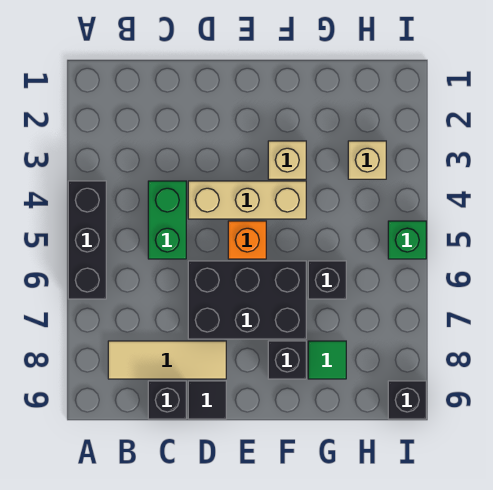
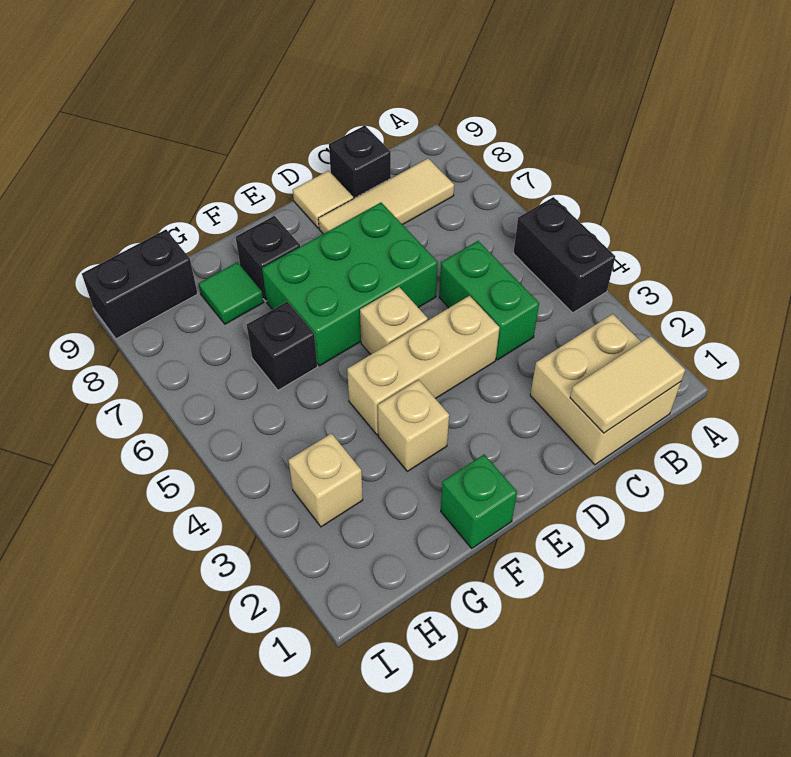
black brick A4:A6 level 1 -> black brick A4:A5 level 1
none -> tan brick B1:C2 level 1
none -> tan tile B1:C1 level 2
black brick D6:F7 level 1 -> green brick D6:F7 level 1
black tile D9 level 1 -> tan tile D9 level 1
orange brick E5 level 1 -> tan brick E5 level 1
green brick I5 level 1 -> green brick F1 level 1
black brick I9 level 1 -> black brick H9:I9 level 1

